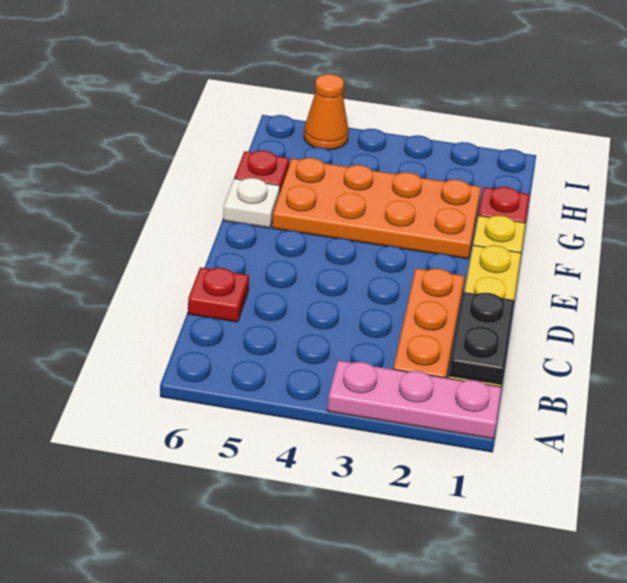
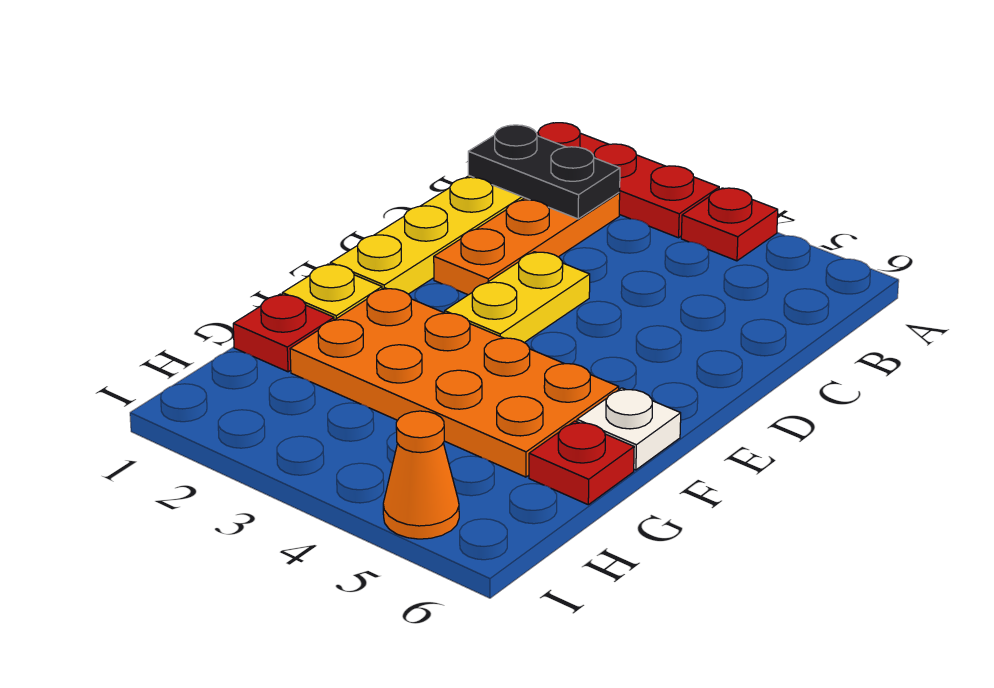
pink plate A1:A3 level 1 -> red plate A1:A3 level 1
black plate B1:C1 level 2 -> black plate B1:B2 level 2
red plate C6 level 1 -> red plate A4 level 1
none -> yellow plate D3:E3 level 1

